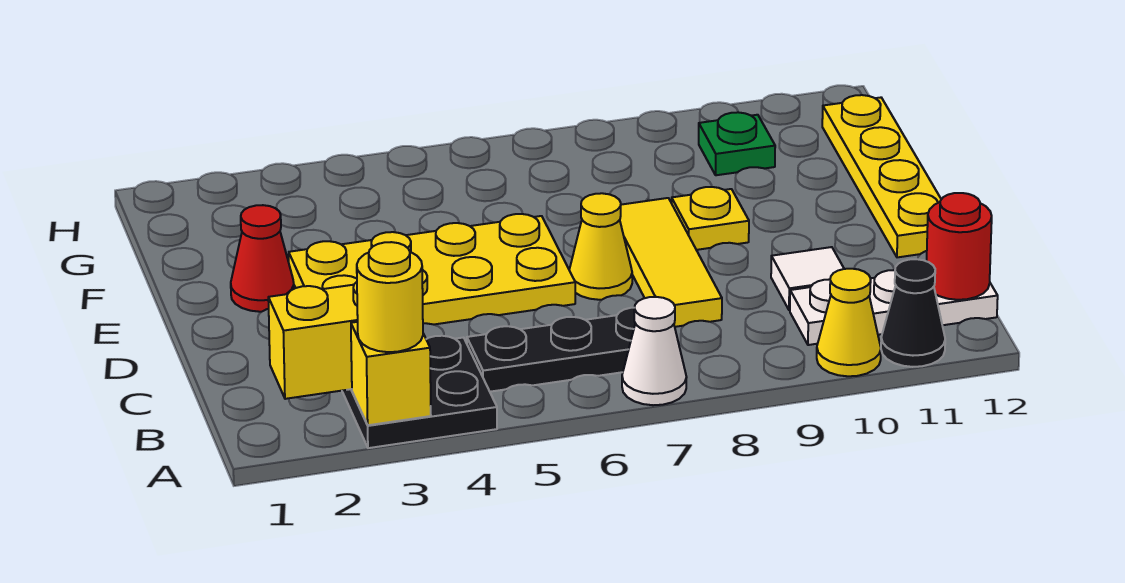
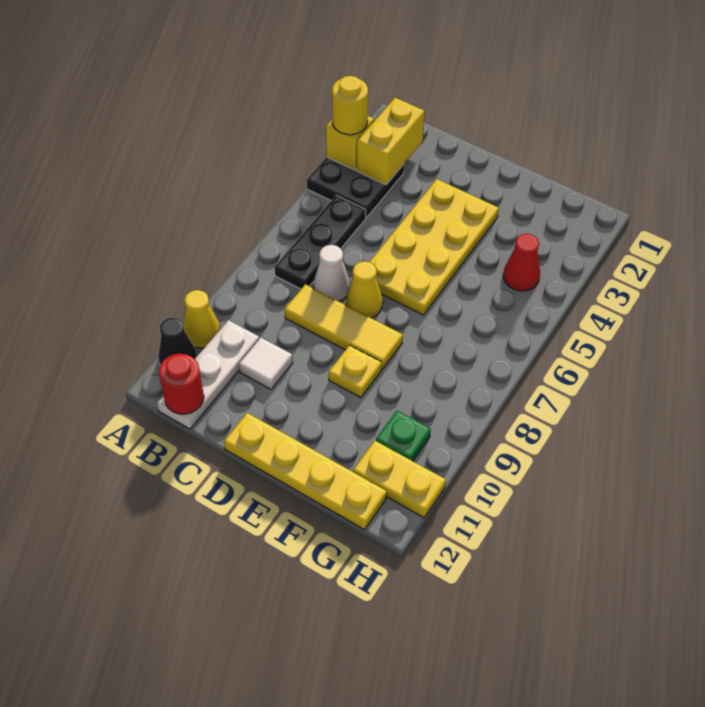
white cone A7 level 1 -> white cone C7 level 1
red cone E2 level 1 -> red cone G4 level 1
none -> yellow plate G11:H11 level 1

